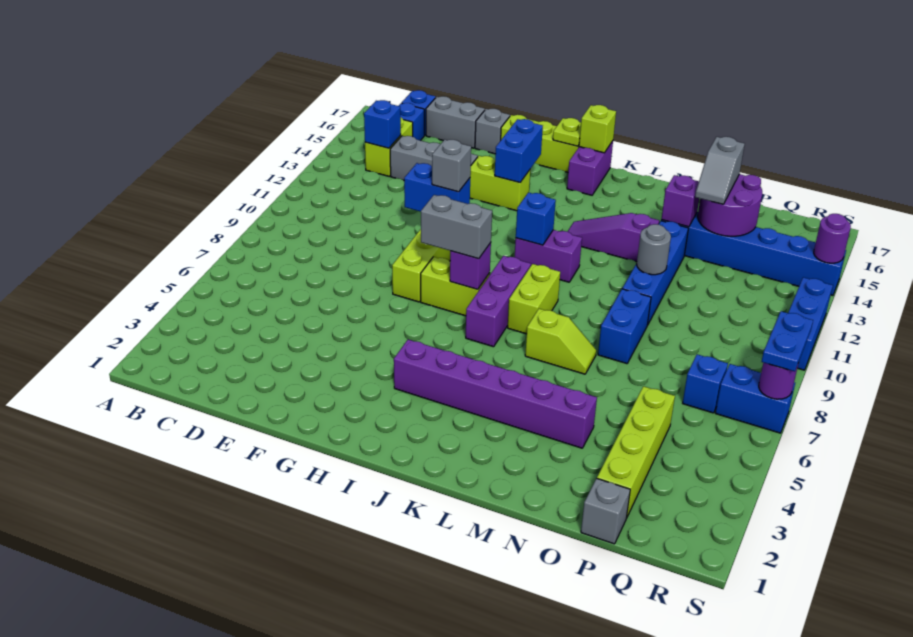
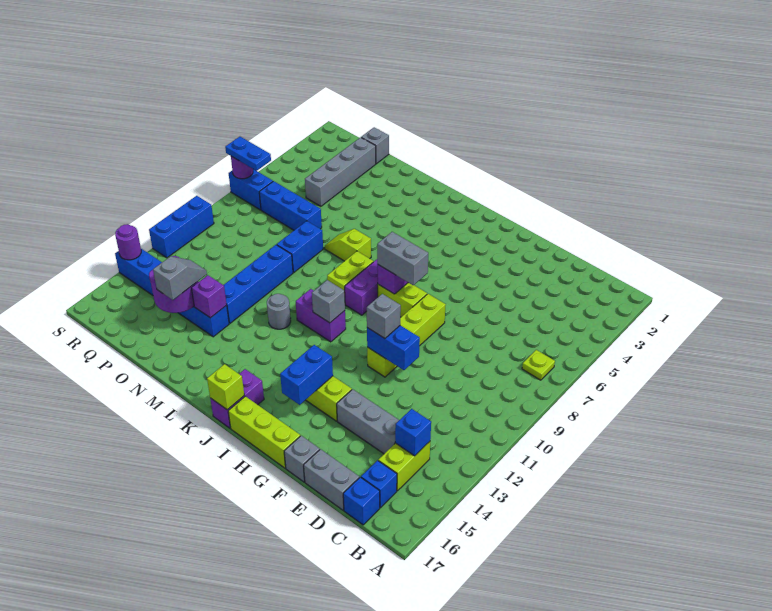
purple brick I4:N4 level 1 -> none
lime plate I17 level 2 -> lime plate B7 level 1
blue brick J11 level 2 -> grey brick J11 level 2
purple slope K13:M13 level 1 top M -> none
grey round brick N11 level 2 -> grey round brick L12 level 1
lime brick P2:P5 level 1 -> grey brick P2:P5 level 1
blue brick Q7 level 1 -> blue brick O7:Q7 level 1
blue plate S7:S8 level 3 -> blue plate R7:S7 level 3

